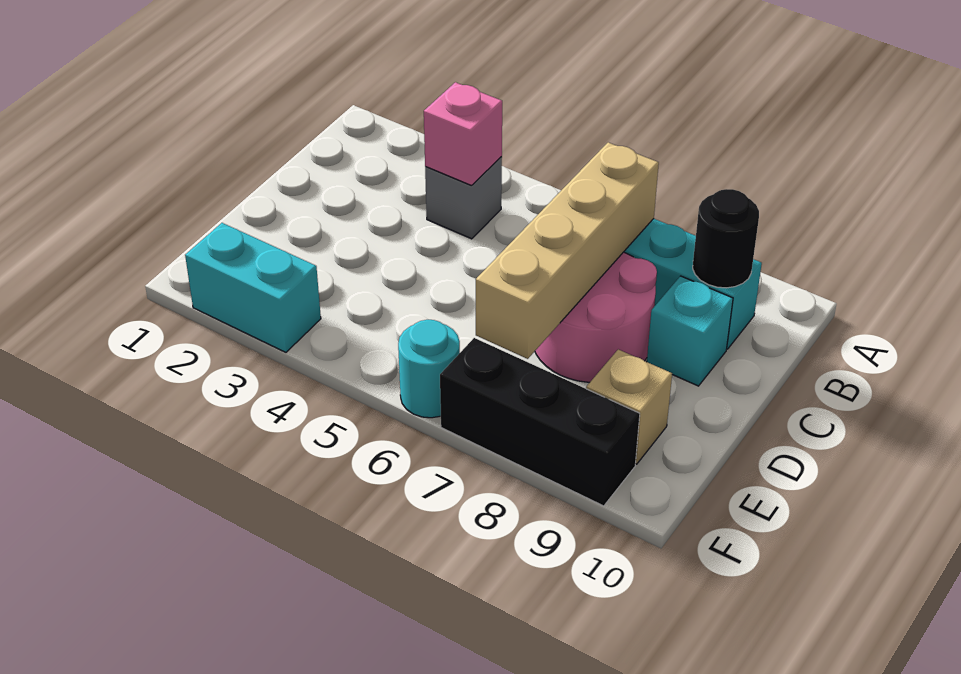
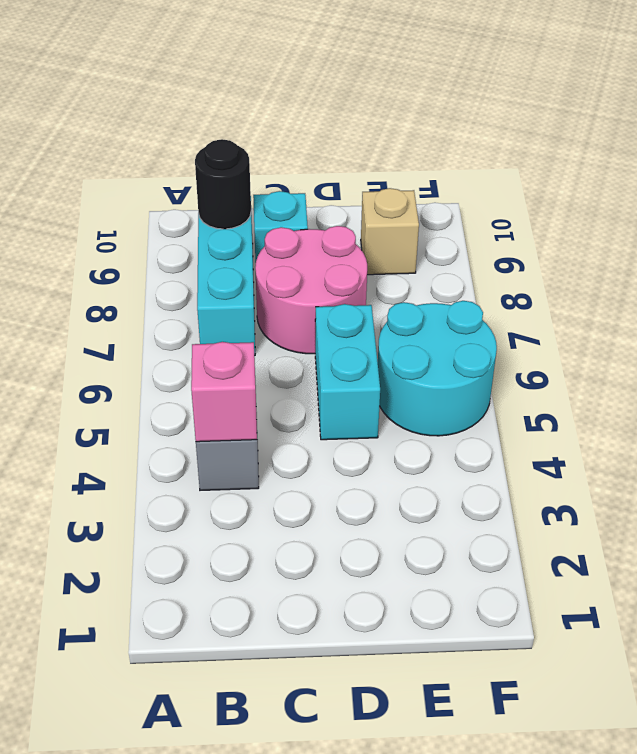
tan brick B7:E7 level 2 -> none
cyan brick F2:F3 level 1 -> cyan brick D5:D6 level 1
cyan round brick F6 level 1 -> cyan round brick E5:F6 level 1
black brick F7:F9 level 1 -> none

